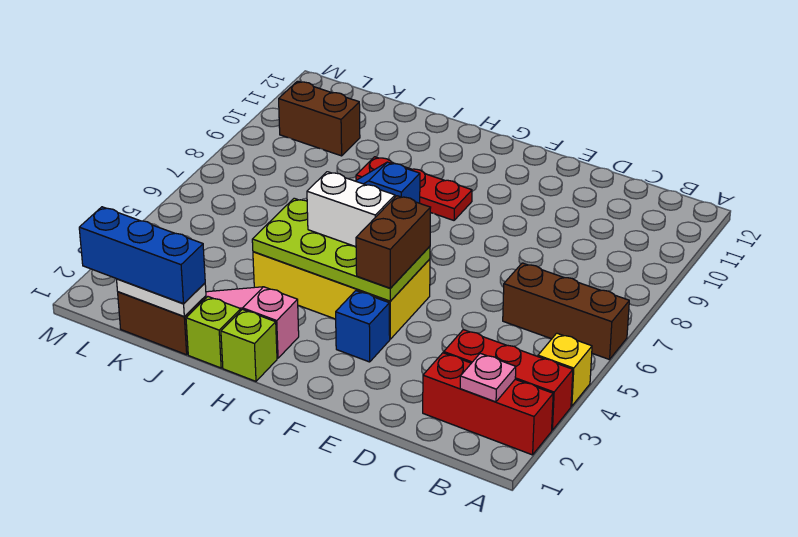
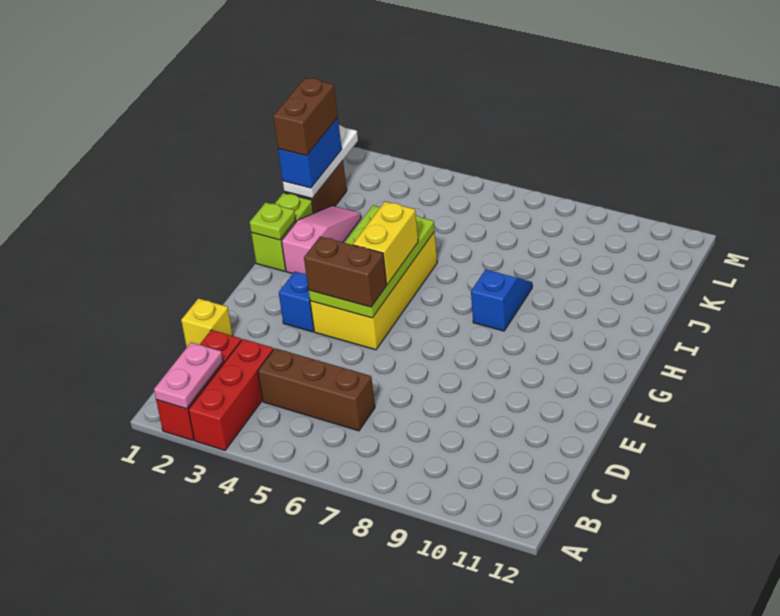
yellow brick A4 level 1 -> yellow brick D1 level 1
brown brick A6:C6 level 1 -> brown brick C4:C6 level 1
pink plate B2 level 2 -> pink plate A2:B2 level 2
white brick G5:H5 level 3 -> yellow brick G5:H5 level 3
red plate G9:I9 level 1 -> none
none -> lime plate H1 level 2
white plate J1:K1 level 2 -> white plate J1:L1 level 2
blue brick J1:L1 level 3 -> blue brick J1:K1 level 3
brown brick K10:L10 level 1 -> brown brick J1:K1 level 4

